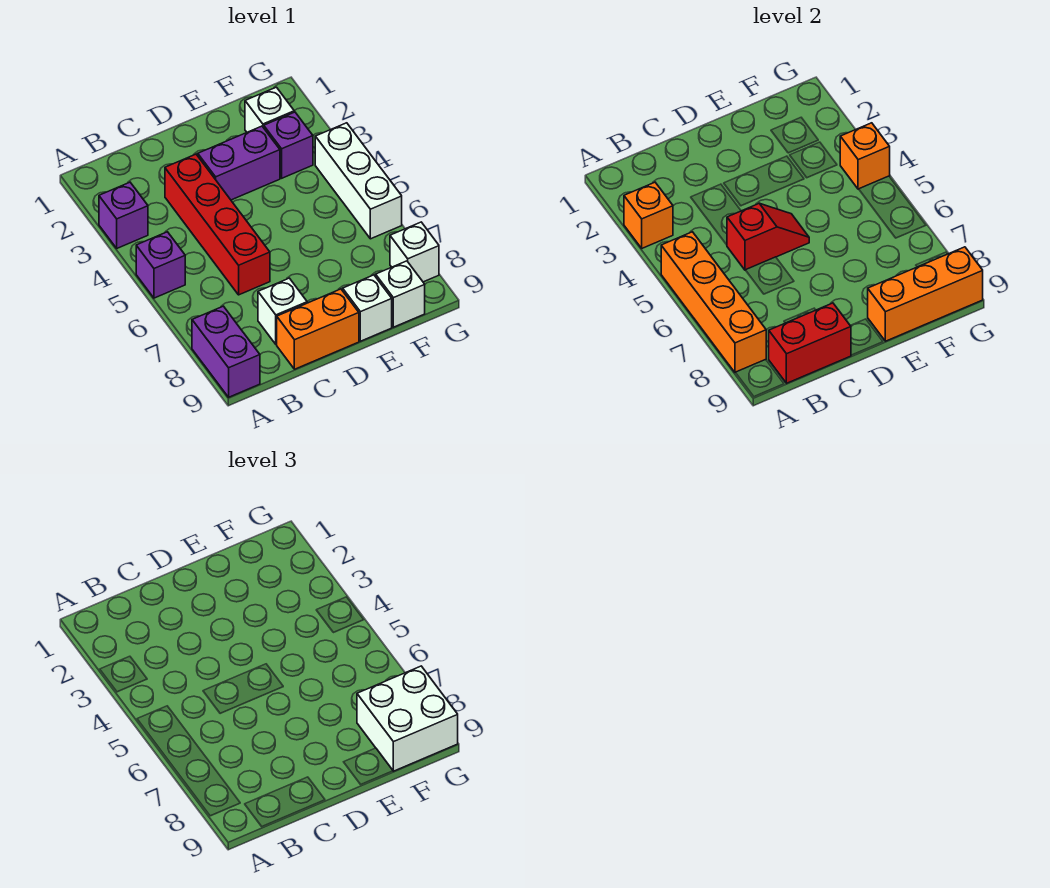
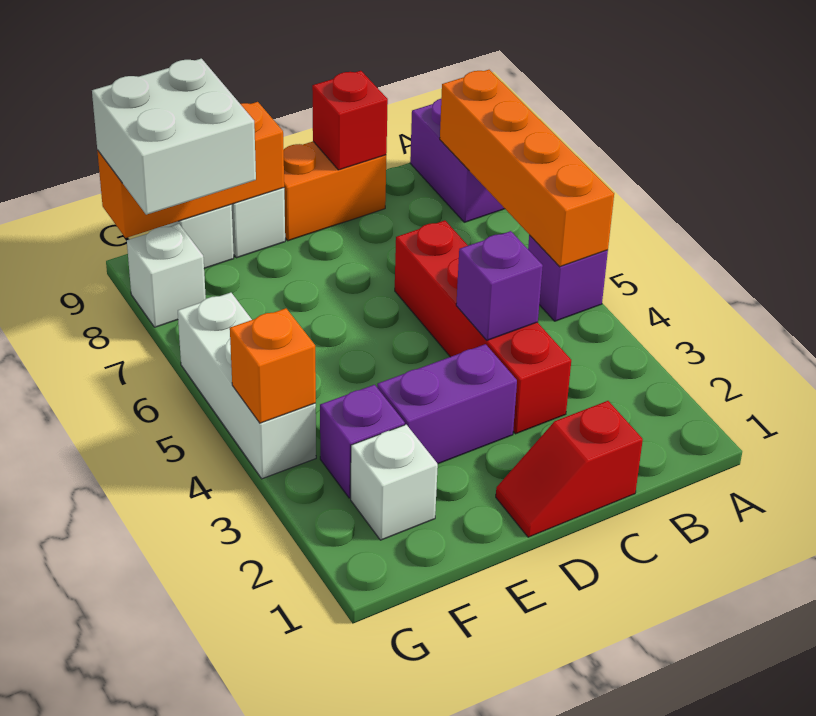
purple brick A3 level 1 -> purple brick C4 level 2
orange brick A3 level 2 -> none
red brick B9:C9 level 2 -> red brick C9 level 2
red slope C5:D5 level 2 top C -> red slope C1:D1 level 1 top C
white brick C8 level 1 -> none

